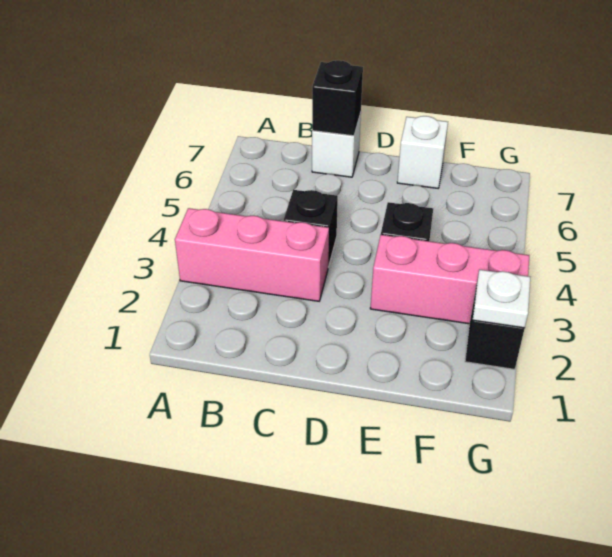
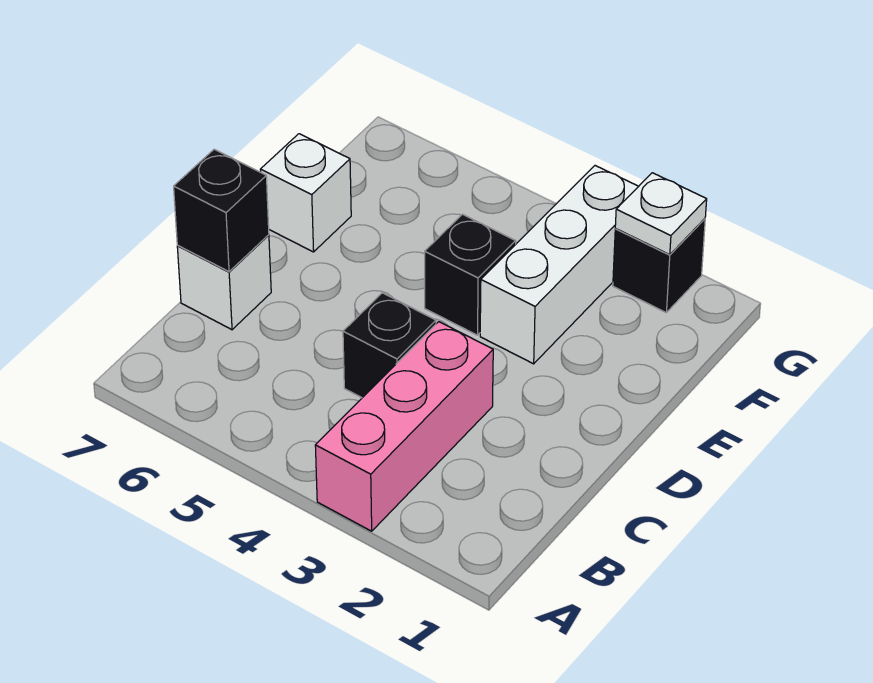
pink brick E3:G3 level 1 -> white brick E3:G3 level 1

